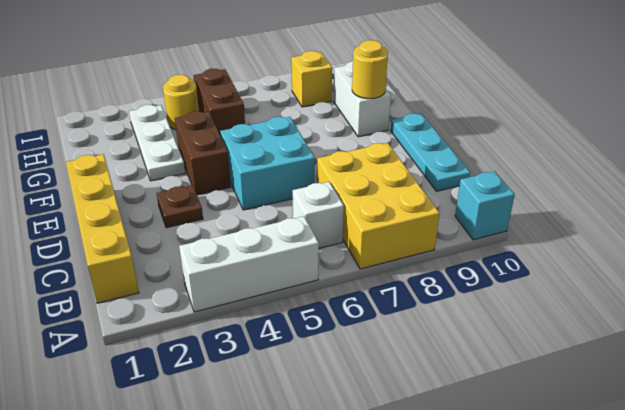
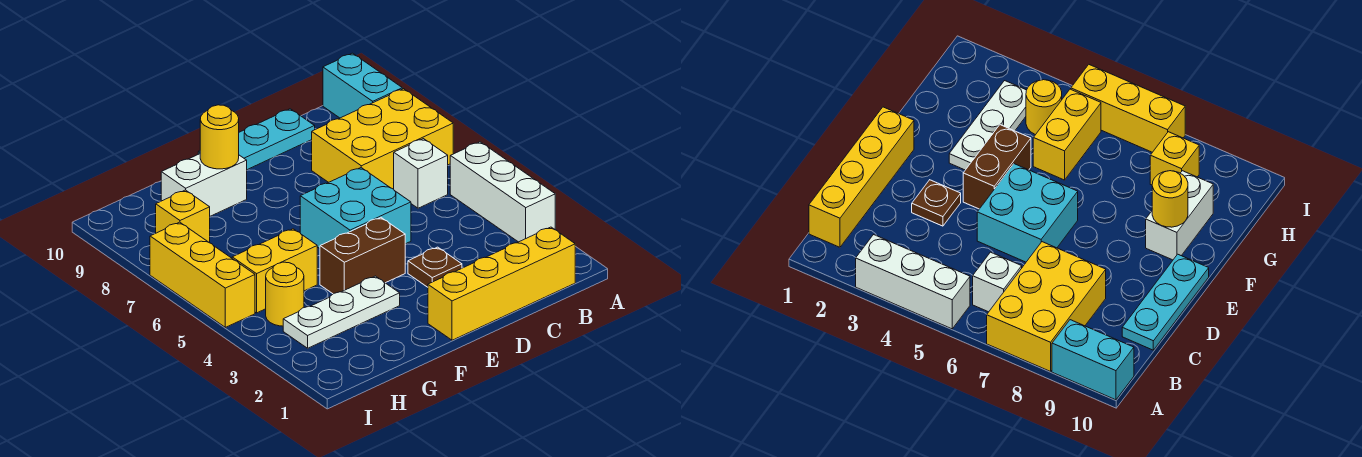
cyan brick A10 level 1 -> cyan brick A9:A10 level 1
brown brick G5:H5 level 1 -> yellow brick G5:H5 level 1
none -> yellow brick I5:I7 level 1

